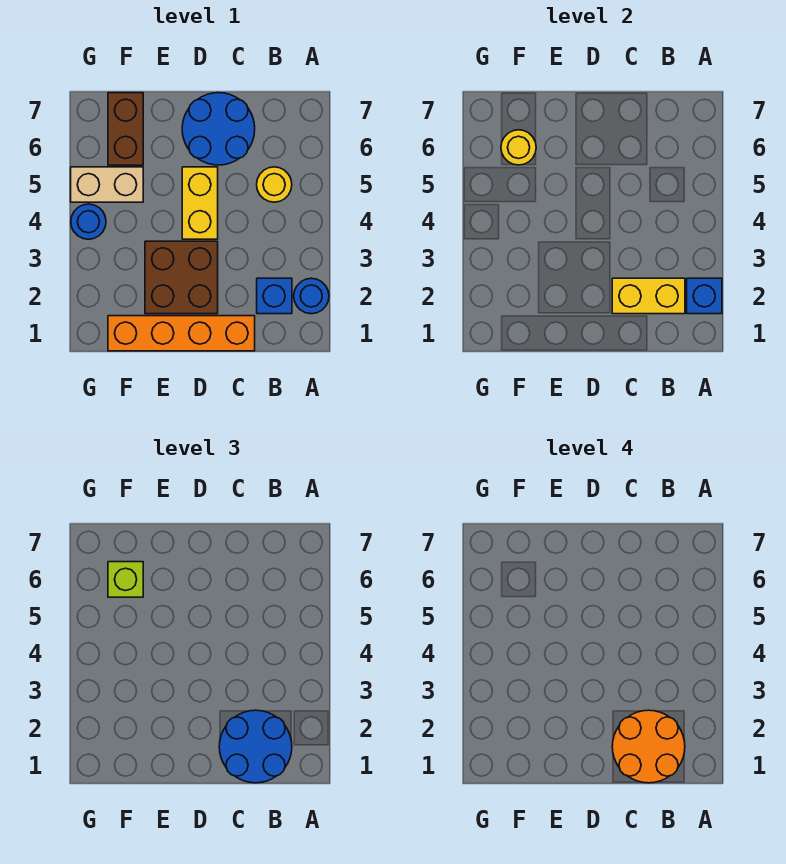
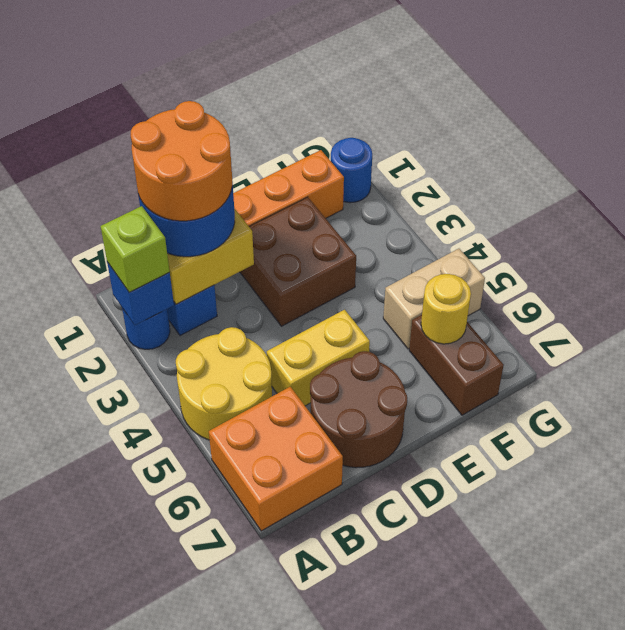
none -> orange brick A6:B7 level 1
yellow round brick B5 level 1 -> yellow round brick A4:B5 level 1
blue round brick C6:D7 level 1 -> brown round brick C6:D7 level 1
yellow brick D4:D5 level 1 -> yellow brick C5:D5 level 1
lime brick F6 level 3 -> lime brick A2 level 3
blue round brick G4 level 1 -> blue round brick G1 level 1

